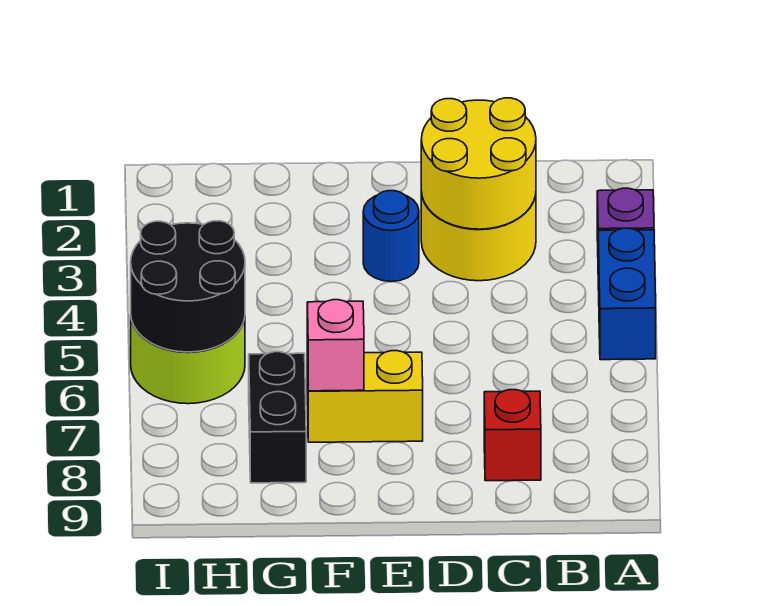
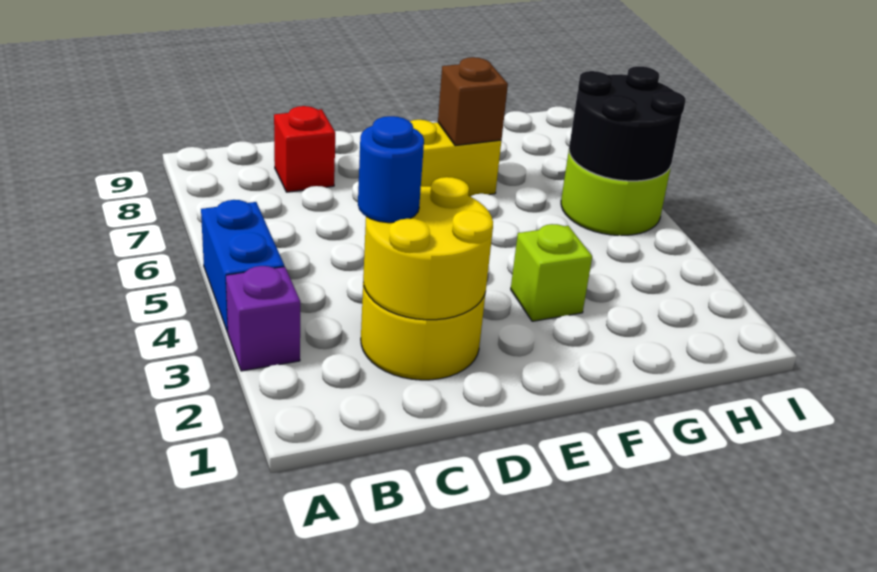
blue round brick E3 level 1 -> blue round brick C3 level 3
none -> lime brick F3 level 1
pink brick F7 level 2 -> brown brick F7 level 2
black brick G7:G8 level 1 -> none

